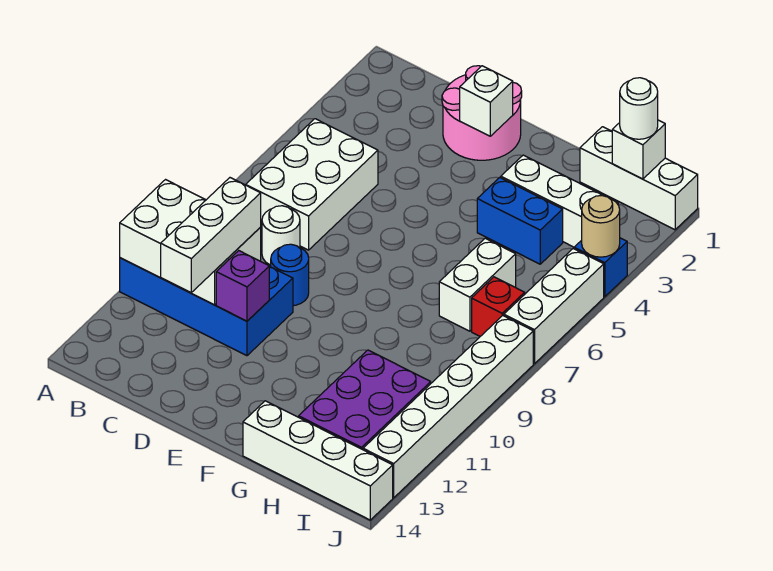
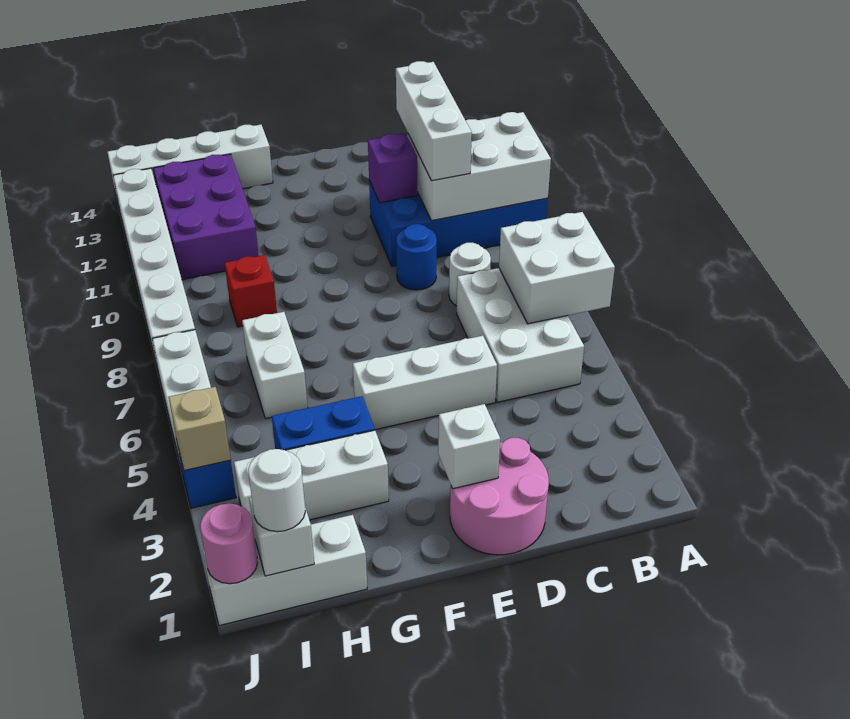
none -> white brick A6:B7 level 2
none -> white brick D5:F5 level 1
red brick I7 level 1 -> red brick H9 level 1
none -> pink round brick J1 level 2
tan round brick J4 level 2 -> tan brick J4 level 2

